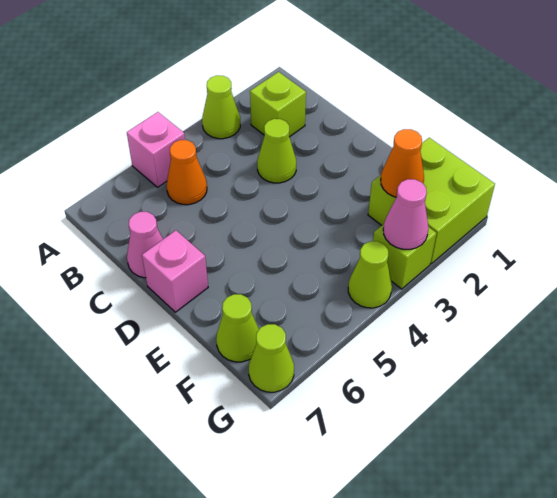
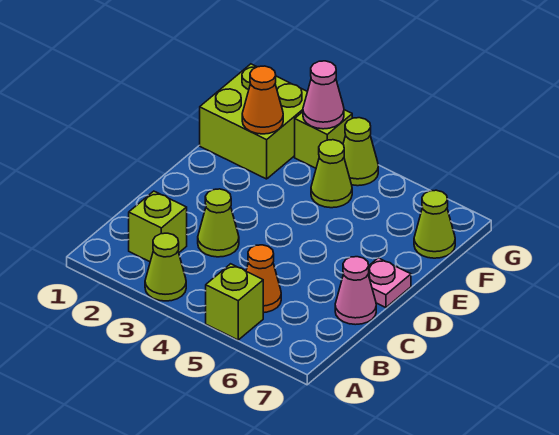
pink brick A5 level 1 -> lime brick A5 level 1
pink brick D7 level 1 -> pink plate D7 level 1
lime cone G7 level 1 -> lime cone F4 level 1

